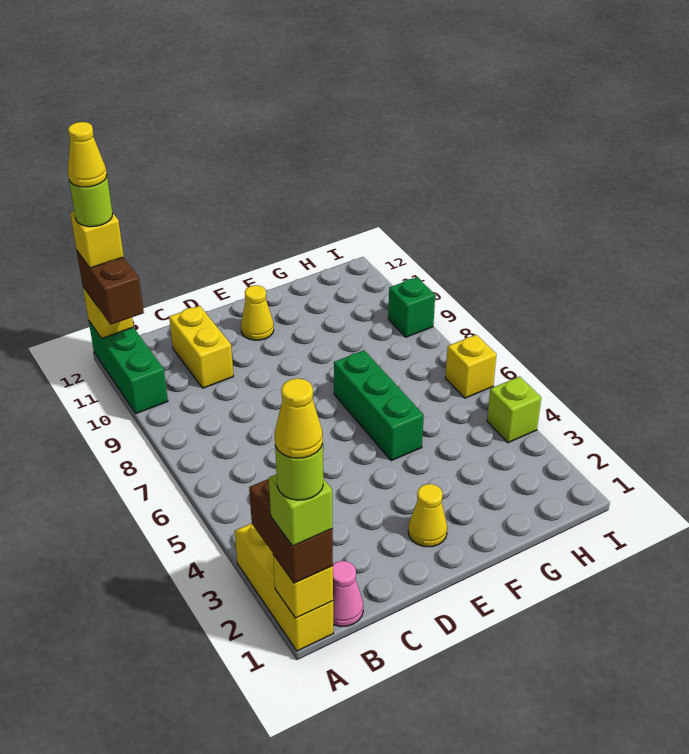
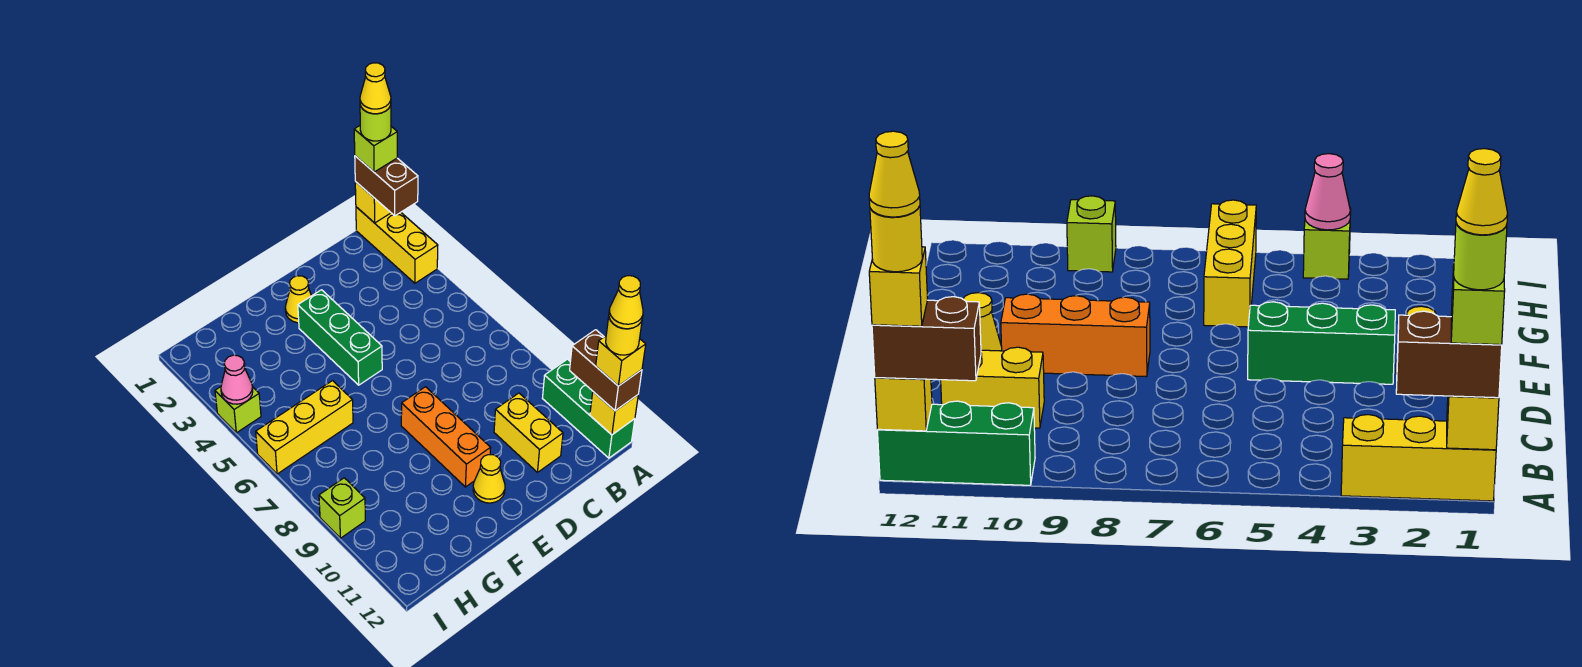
lime round brick A12 level 5 -> yellow round brick A12 level 5
pink cone B1 level 1 -> pink cone I4 level 2
none -> orange brick E8:E10 level 1
green brick F5:F7 level 1 -> green brick E3:E5 level 1
yellow brick I6 level 1 -> yellow brick G6:I6 level 1
green brick I9 level 1 -> lime brick I9 level 1

